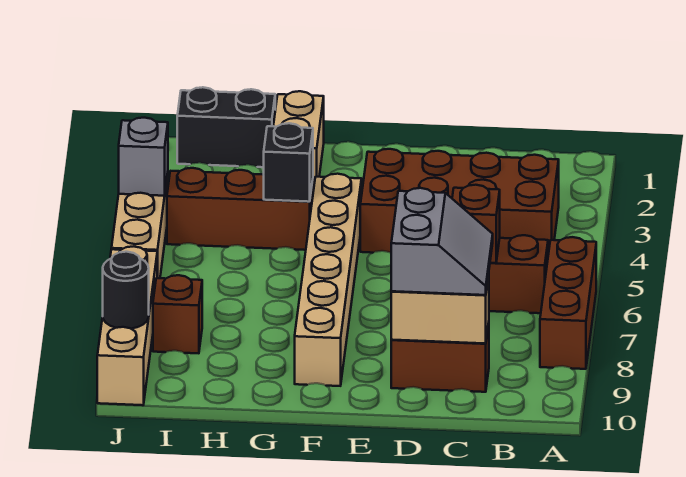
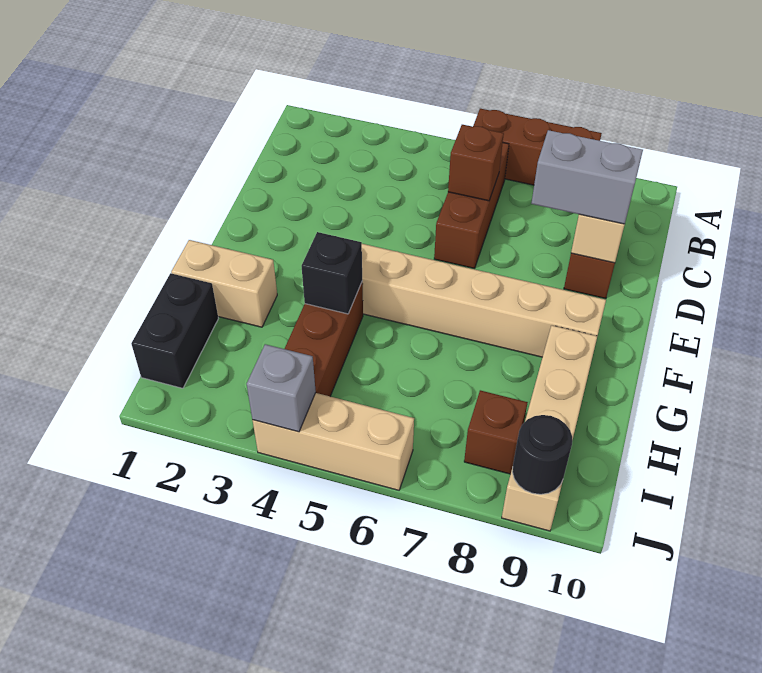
brown brick B3:E4 level 1 -> none
tan brick J7:J10 level 1 -> tan brick G9:J9 level 1

